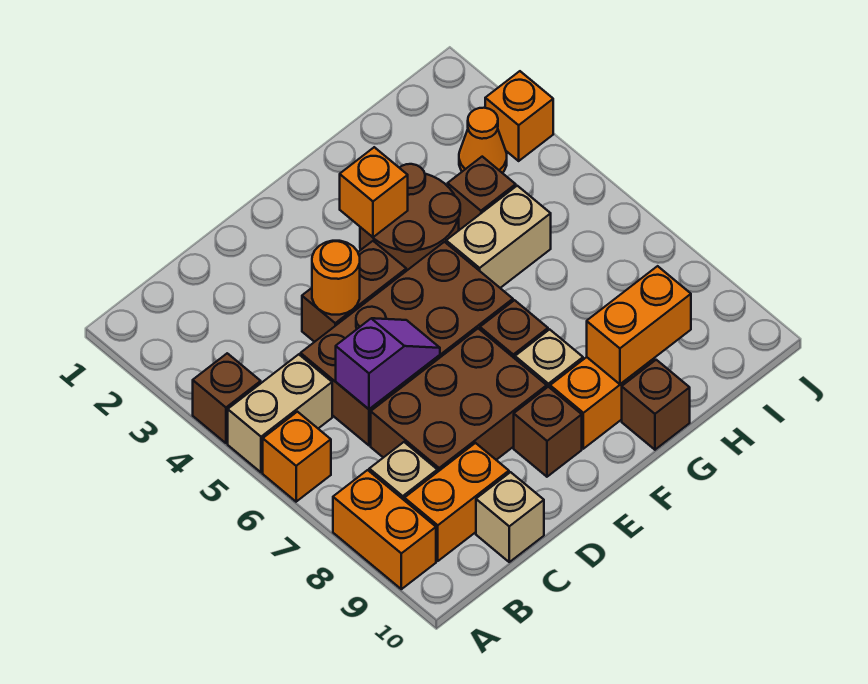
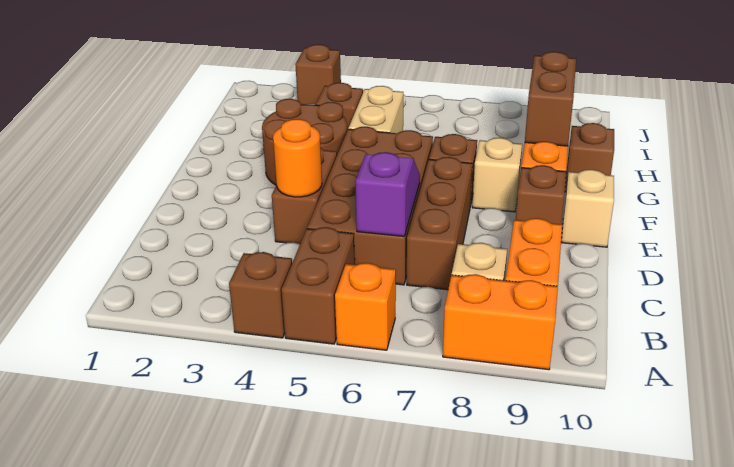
tan brick A5:B5 level 1 -> brown brick A5:B5 level 1
brown brick C7:E8 level 1 -> brown brick C7:E7 level 1
tan brick C10 level 1 -> tan brick E10 level 1
orange brick F3 level 2 -> none
orange brick G9:H9 level 2 -> brown brick G9:H9 level 2
orange cone I3 level 1 -> none
orange brick J3 level 1 -> brown brick J3 level 1

